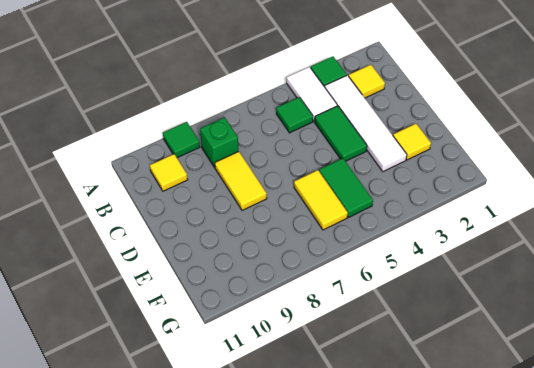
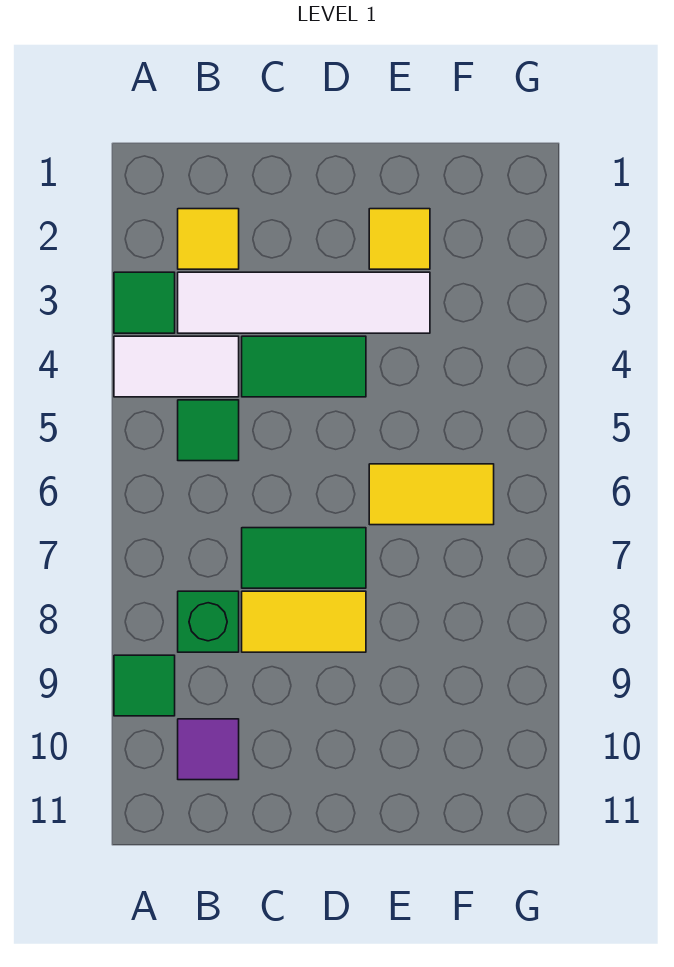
yellow tile B10 level 1 -> purple tile B10 level 1
green tile E5:F5 level 1 -> green tile C7:D7 level 1

